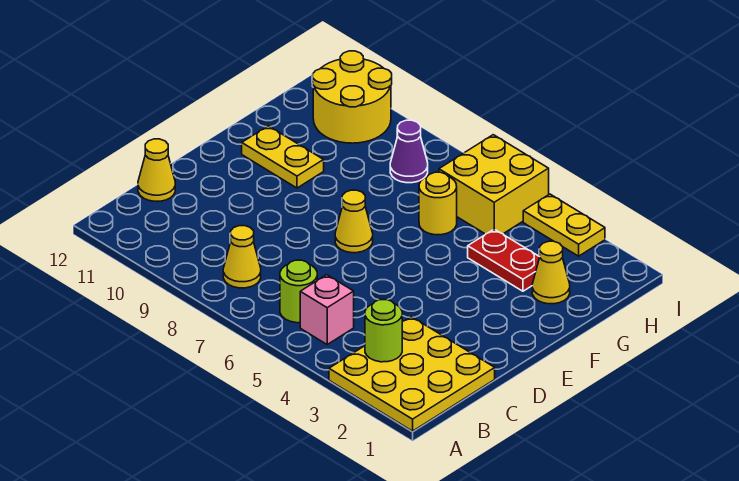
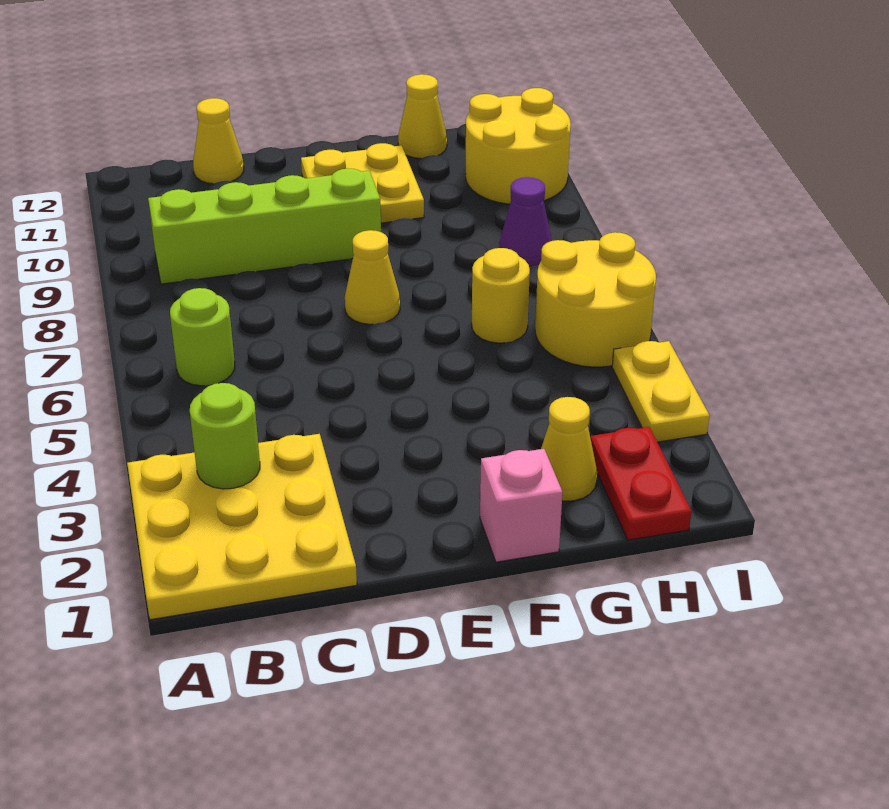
pink brick B5 level 1 -> pink brick F1 level 1
yellow cone B8 level 1 -> yellow cone G12 level 1
none -> lime brick B9:E9 level 1
yellow plate F10:F11 level 1 -> yellow plate E10:F11 level 1
red plate G3:G4 level 1 -> red plate H1:H2 level 1
yellow brick H5:I6 level 1 -> yellow round brick H5:I6 level 1

